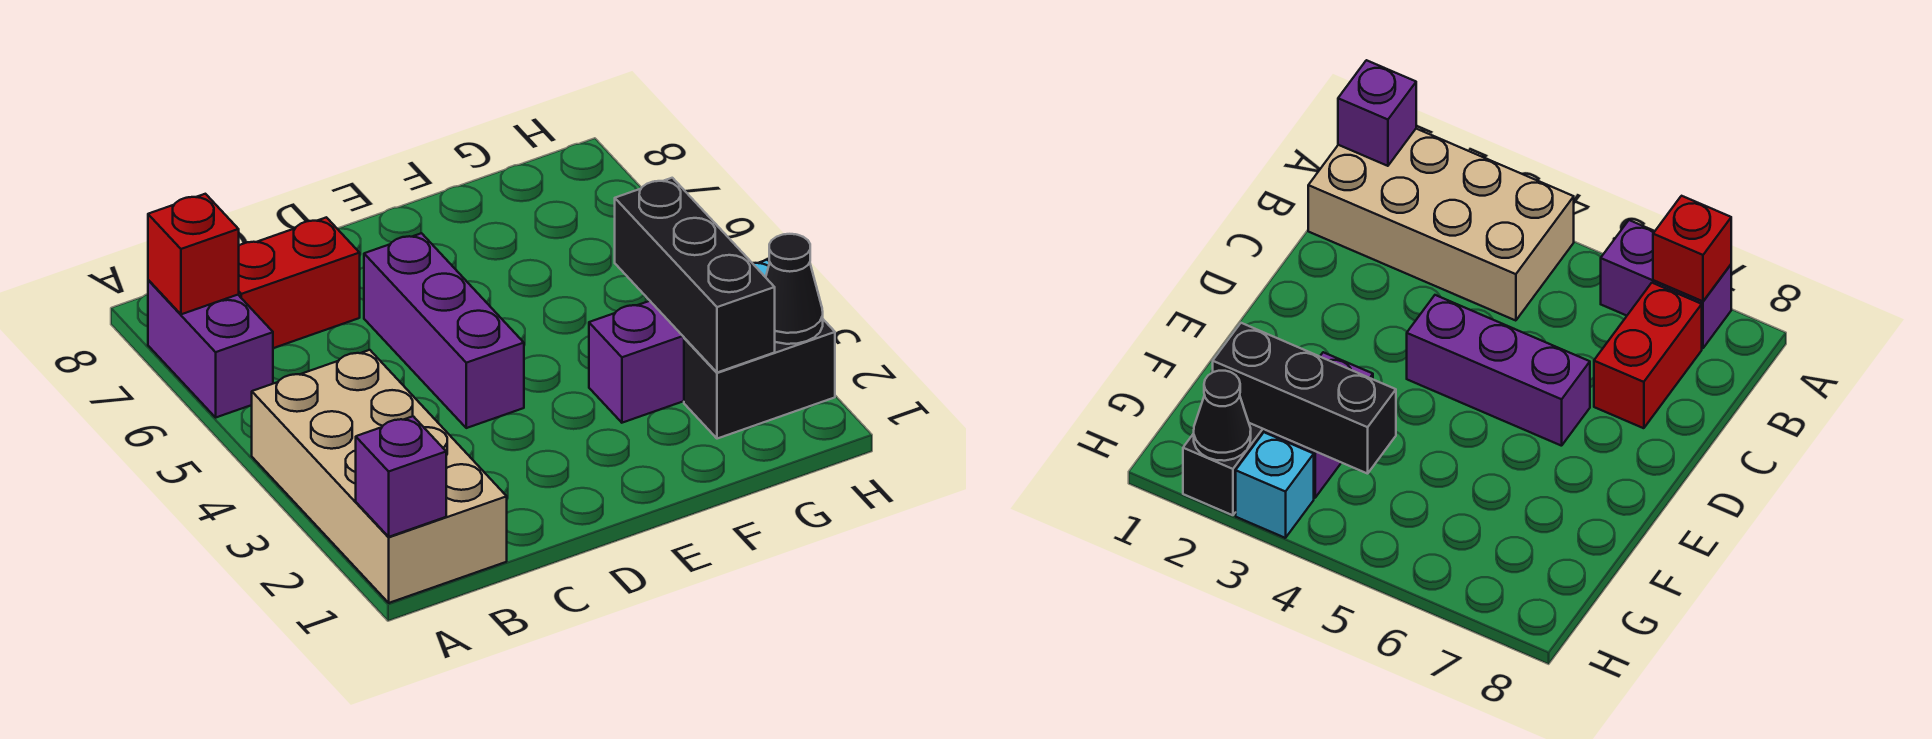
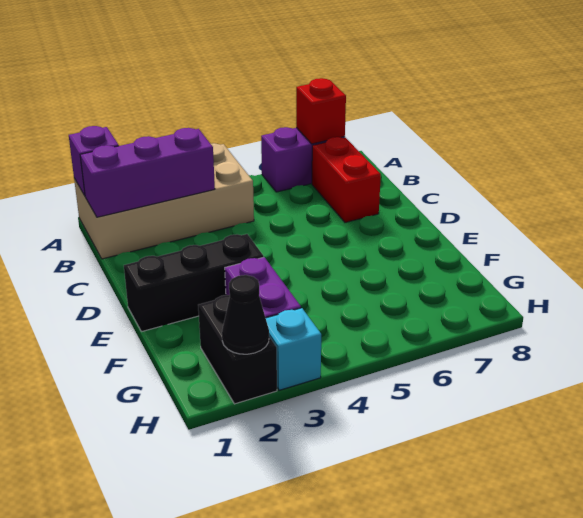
purple brick D4:D6 level 1 -> purple brick B1:B3 level 2
black brick G2:G4 level 2 -> black brick E1:E3 level 1

